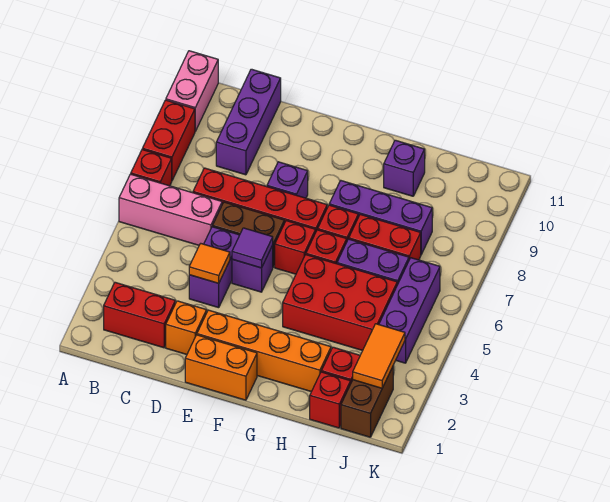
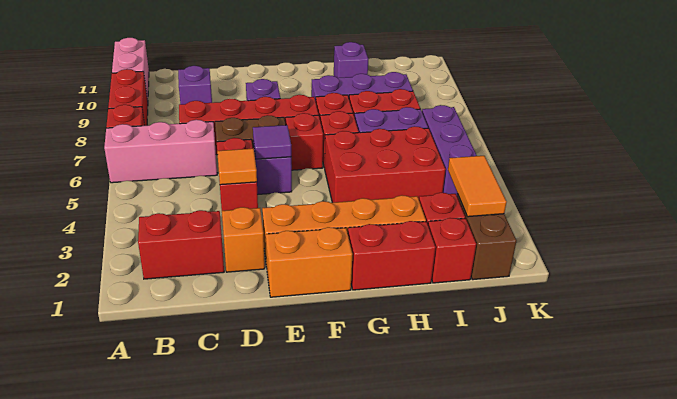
purple brick C9:C11 level 1 -> purple brick C9 level 1
purple brick D4:D5 level 1 -> red brick D4:D5 level 1
none -> red brick G1:H1 level 1

